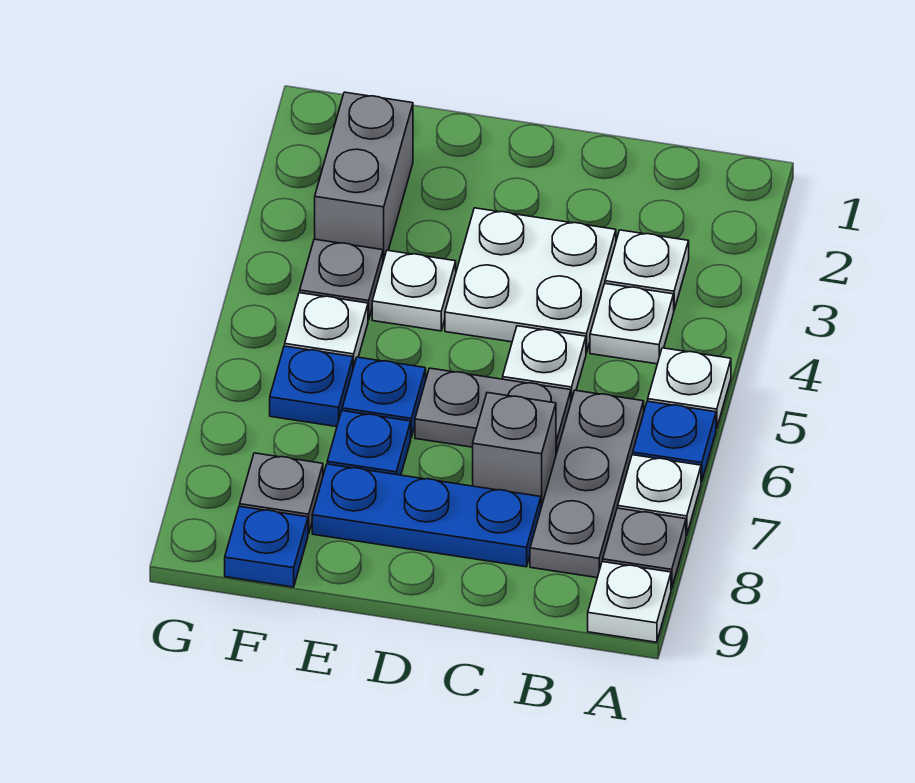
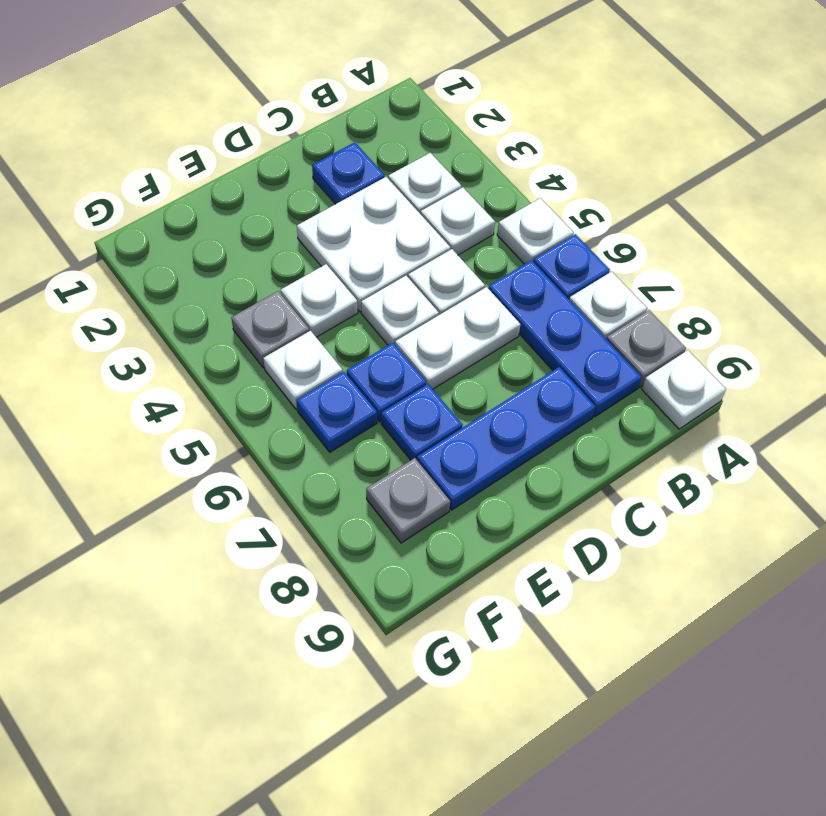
grey plate B6:B8 level 1 -> blue plate B6:B8 level 1
grey plate C6:D6 level 1 -> white plate C6:D6 level 1
grey brick C7 level 1 -> none
none -> white plate D5 level 1
grey brick F2:F3 level 1 -> none
blue plate F9 level 1 -> blue plate C2 level 1

